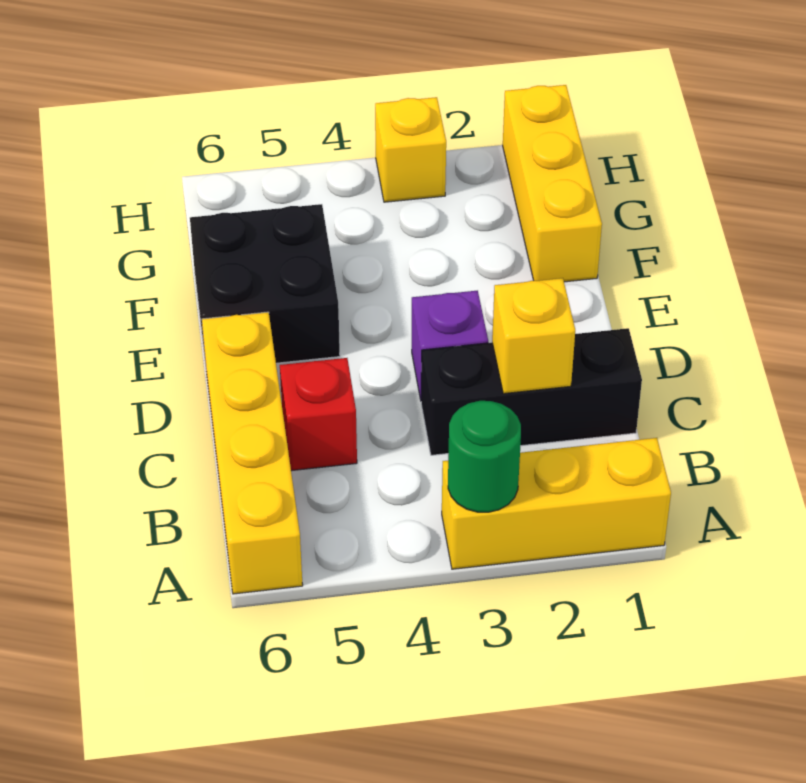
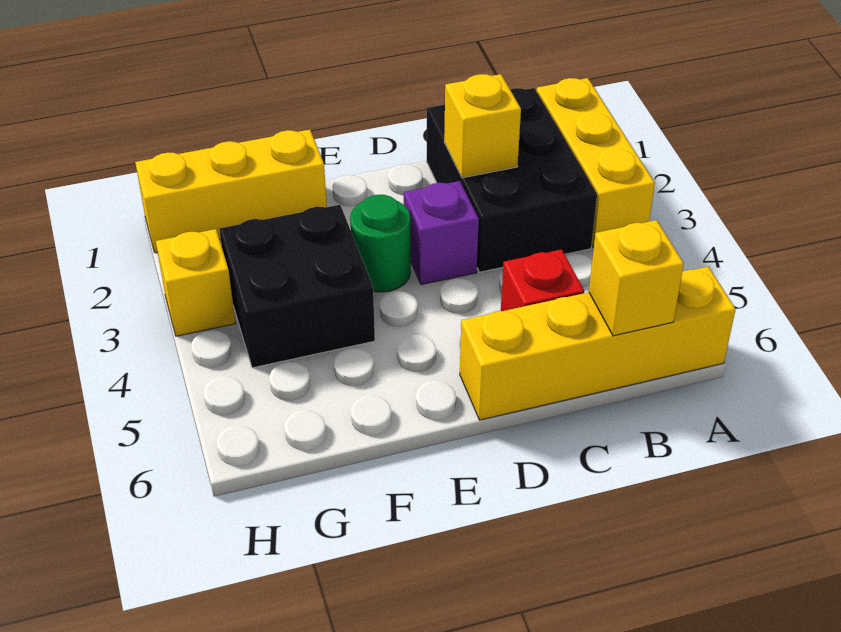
green round brick A3 level 2 -> green round brick E3 level 1
none -> yellow brick B6 level 2
black brick C1:C3 level 1 -> black brick B1:C3 level 1
black brick E5:F6 level 1 -> black brick F3:G4 level 1

